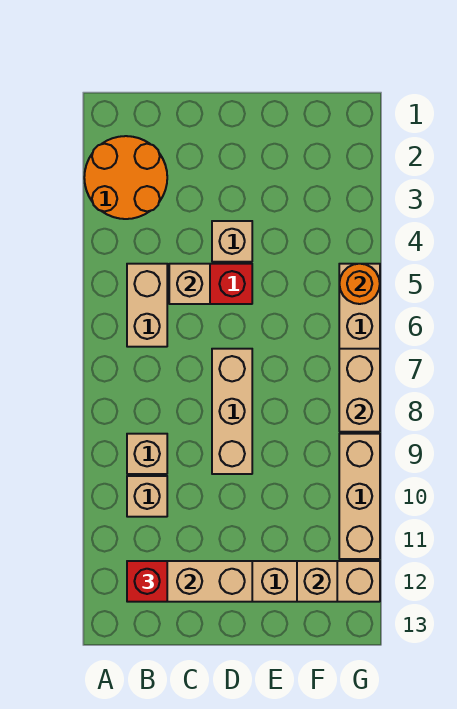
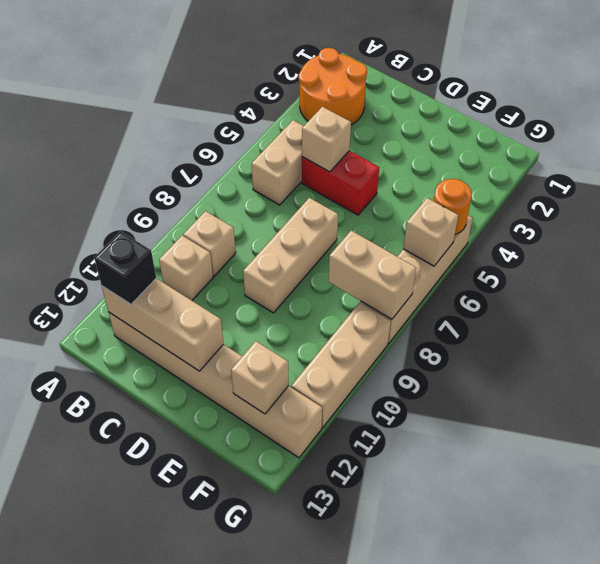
red brick B12 level 3 -> black brick B12 level 3
tan brick D4 level 1 -> tan brick G6 level 2
tan brick G7:G8 level 2 -> tan brick F8:G8 level 2

